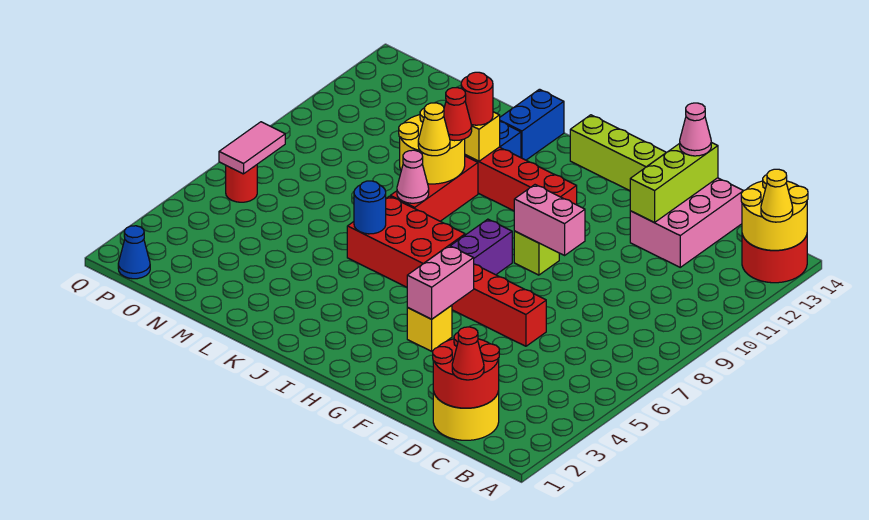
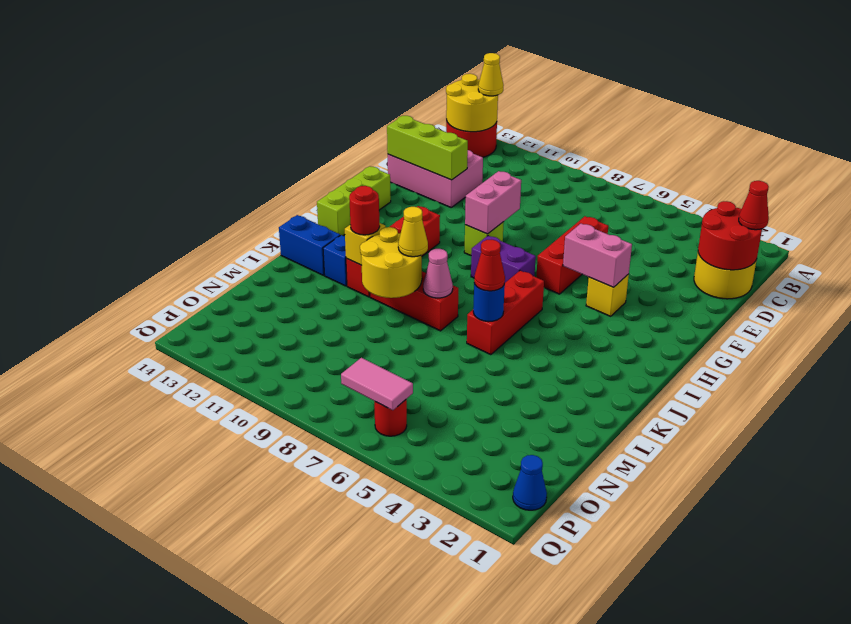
pink cone E14 level 3 -> none
red brick I6:K7 level 1 -> red brick I6:K6 level 1
red cone K10 level 3 -> red cone K6 level 3

